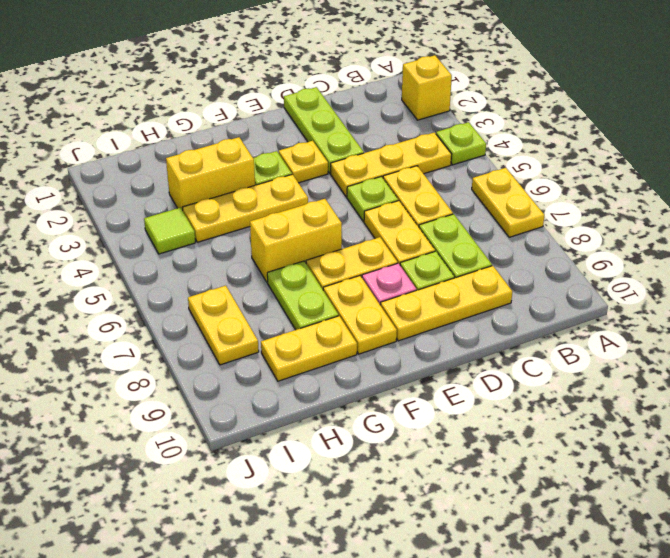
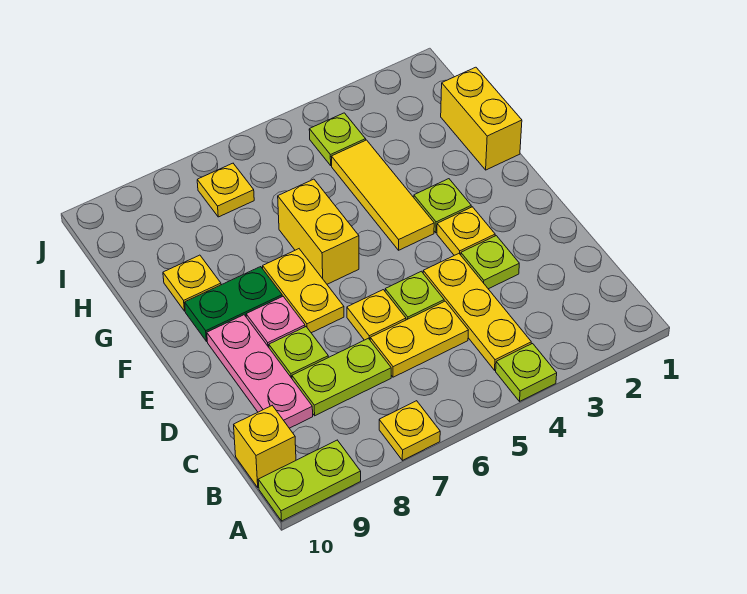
yellow brick A2 level 1 -> yellow brick B10 level 1
yellow plate A6:A7 level 1 -> yellow plate A7 level 1
yellow plate C9:E9 level 1 -> pink plate C9:E9 level 1
lime plate D1:D3 level 1 -> lime plate D3 level 1
yellow plate D6:D7 level 1 -> yellow plate D6 level 1
yellow plate F4:H4 level 1 -> yellow tile F4:H4 level 1
yellow plate F8:F9 level 1 -> green plate F8:F9 level 1
yellow brick G3:H3 level 1 -> yellow brick G1:H1 level 1
lime plate G7:G8 level 1 -> lime plate A9:A10 level 1
yellow plate G9:H9 level 1 -> yellow plate G9 level 1
lime tile I4 level 1 -> lime plate I4 level 1
yellow plate I7:I8 level 1 -> yellow plate I7 level 1

